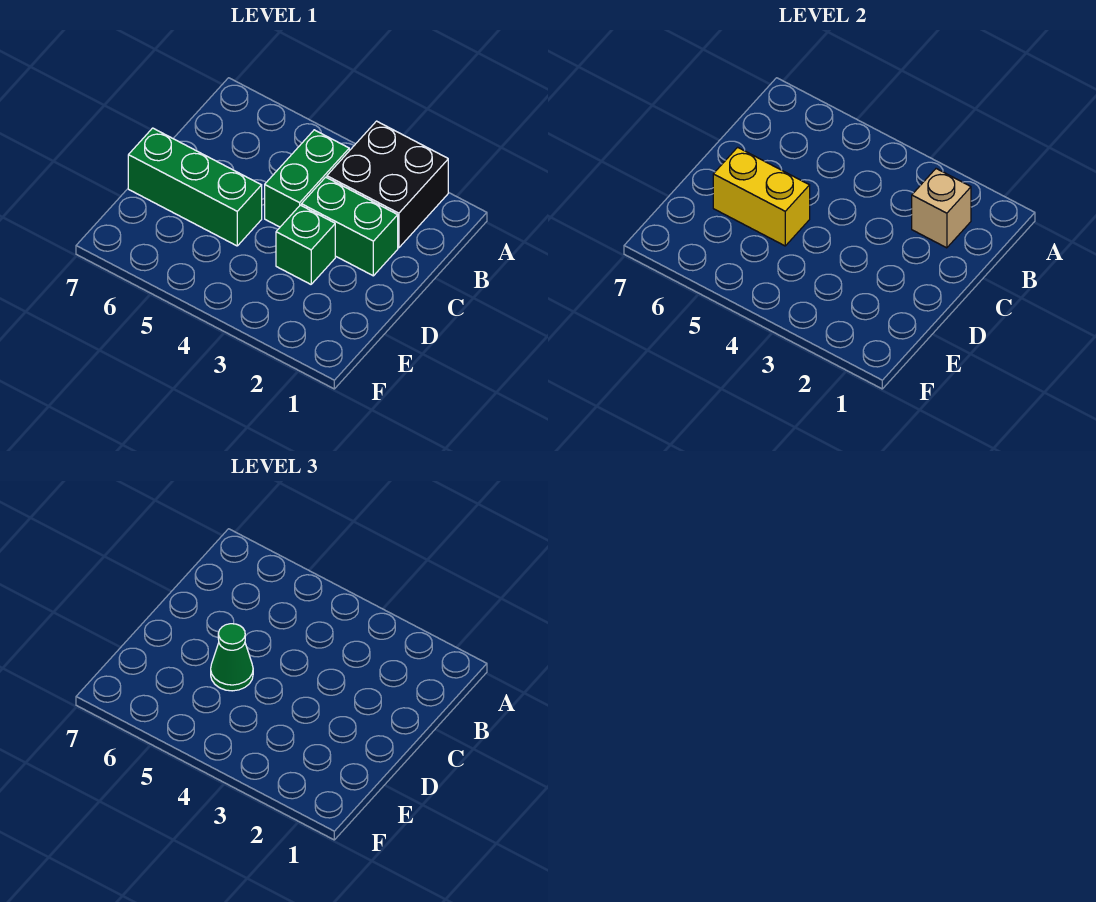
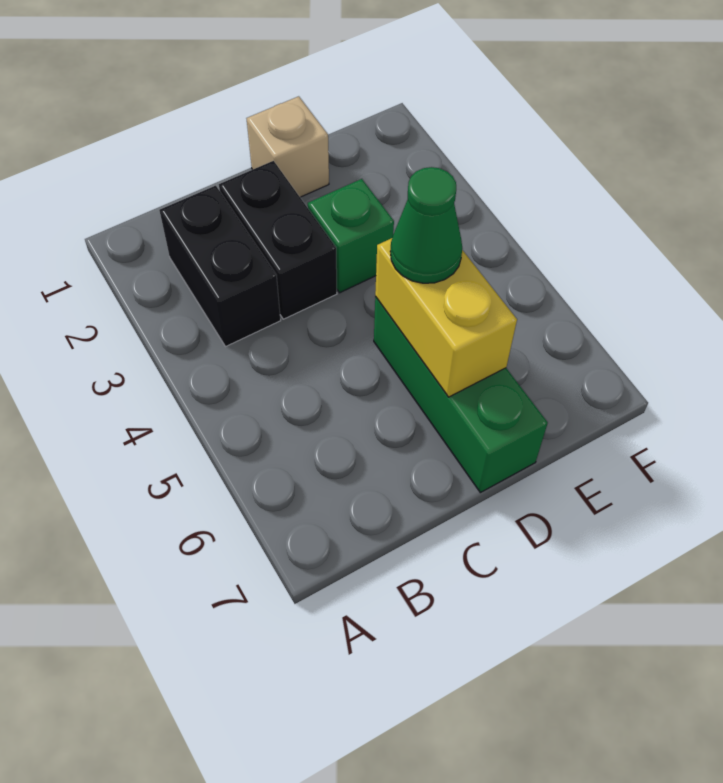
black brick A2:B3 level 1 -> black brick B2:B3 level 1
tan brick B2 level 2 -> tan brick D1 level 1
green brick B4:C4 level 1 -> none
green brick C2:C3 level 1 -> black brick C2:C3 level 1

